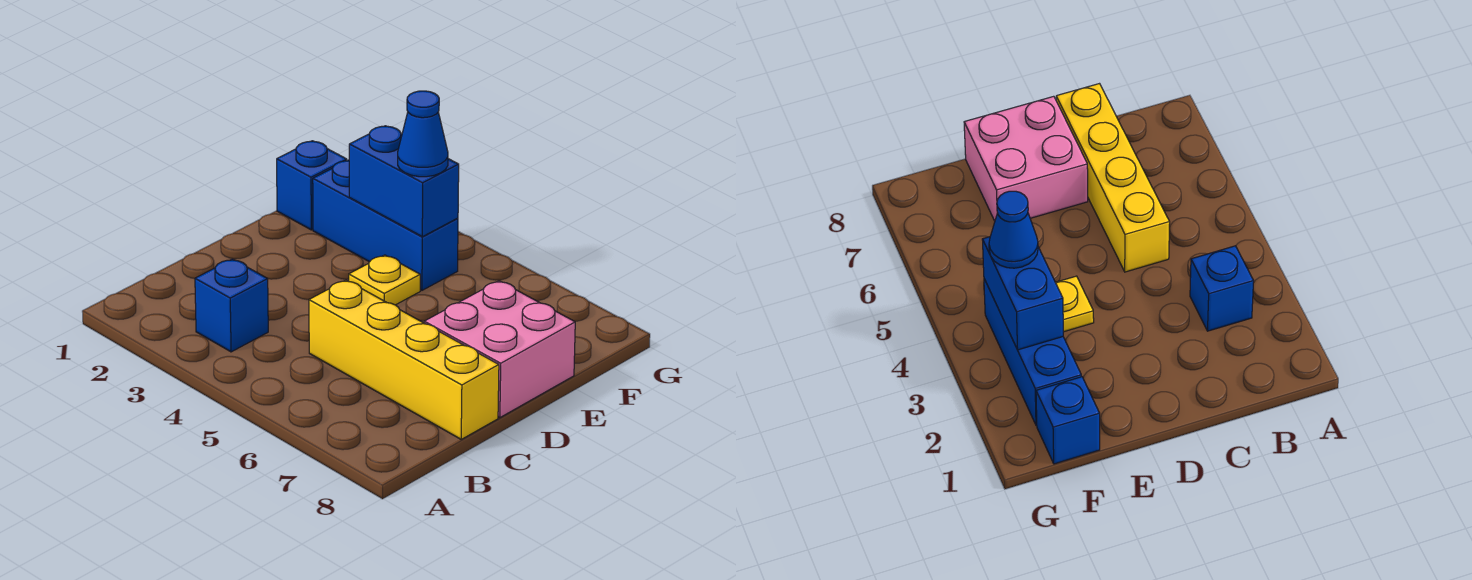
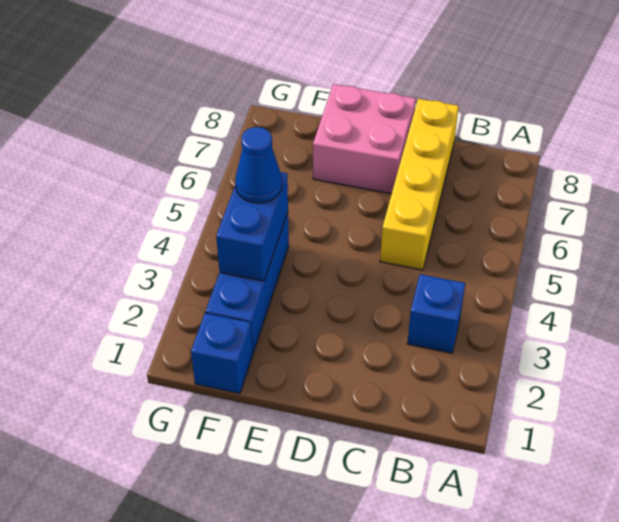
yellow plate E4 level 1 -> none

